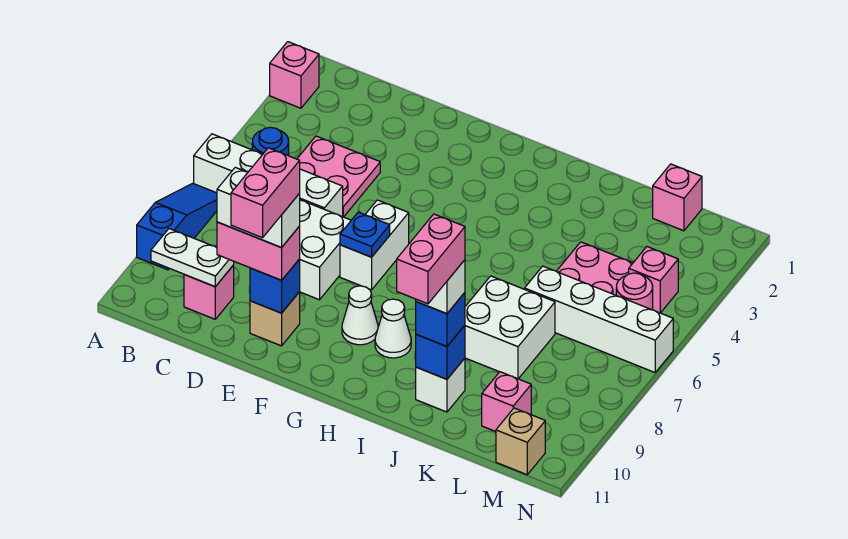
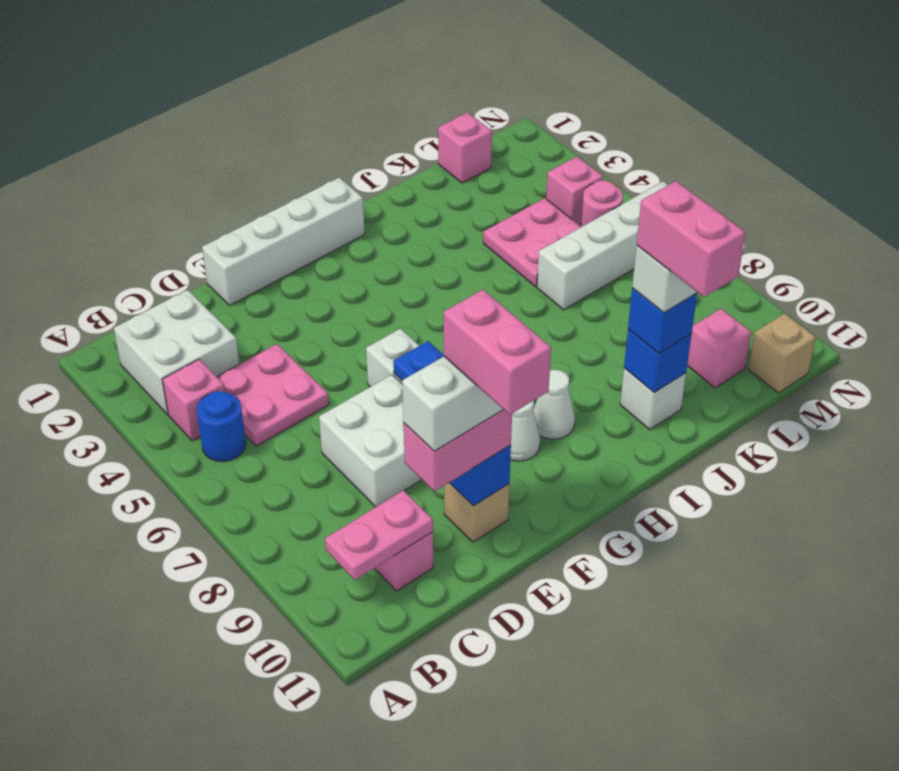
pink brick A2 level 1 -> pink brick B4 level 1
white brick A6:D6 level 1 -> white brick E1:H1 level 1
blue slope A7:A9 level 1 top 9 -> none
white plate B10:C10 level 2 -> pink plate B10:C10 level 2
white brick J7:K8 level 1 -> white brick B2:C3 level 1

